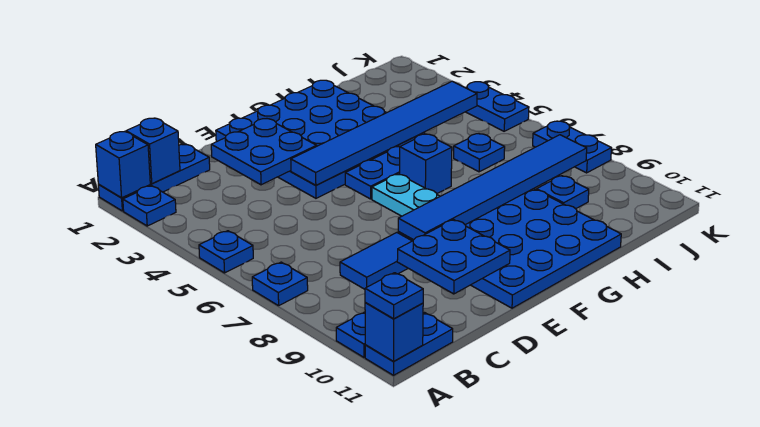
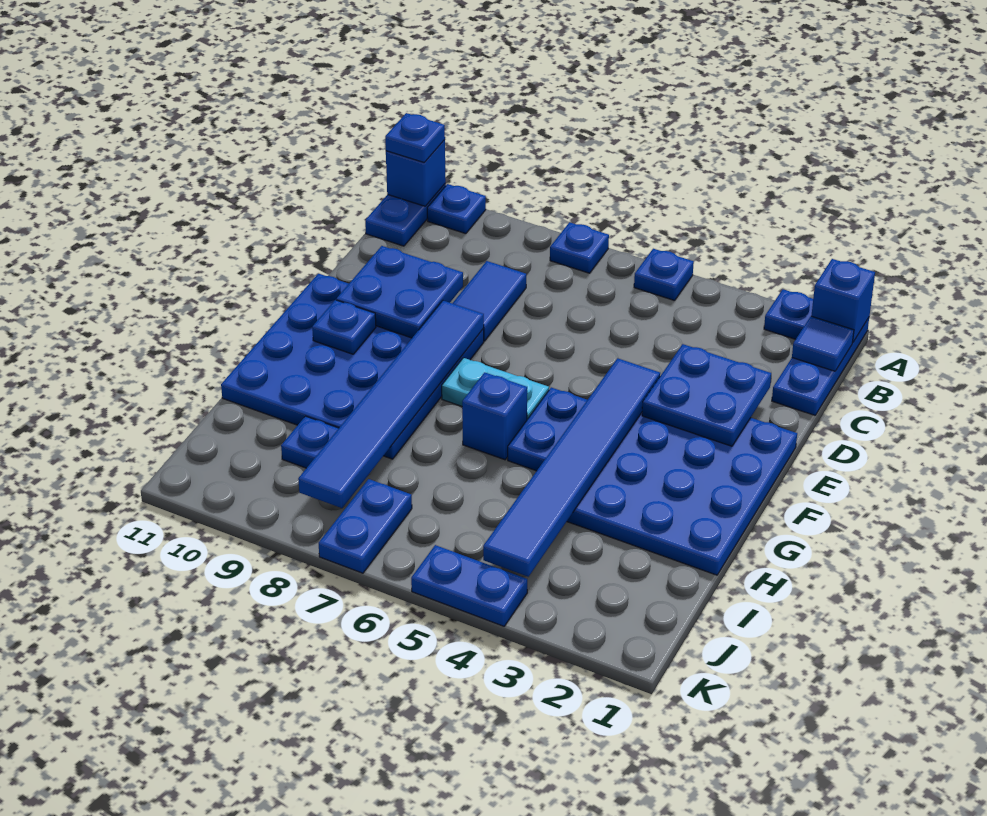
blue brick B1 level 2 -> blue tile B1 level 2
blue plate I6 level 1 -> blue plate F10 level 2
blue plate K7:K8 level 1 -> blue plate J7:K7 level 1

